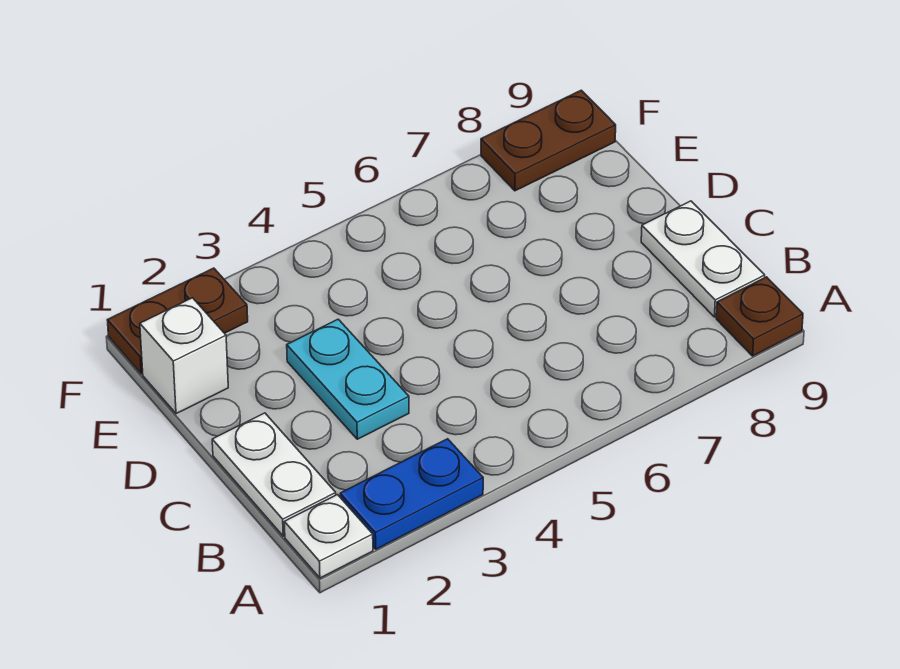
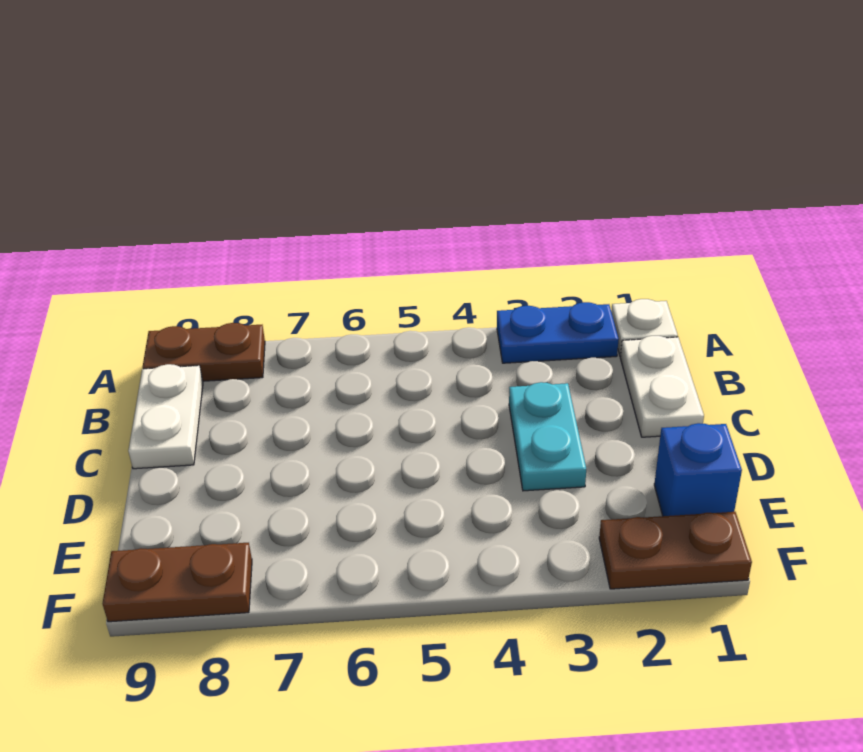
brown plate A9 level 1 -> brown plate A8:A9 level 1
white brick E1 level 1 -> blue brick E1 level 1

